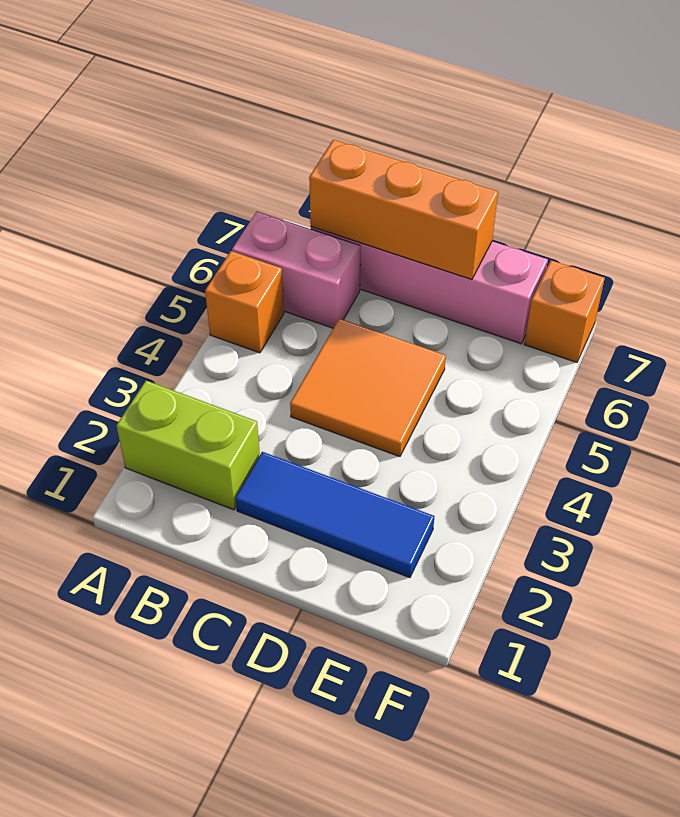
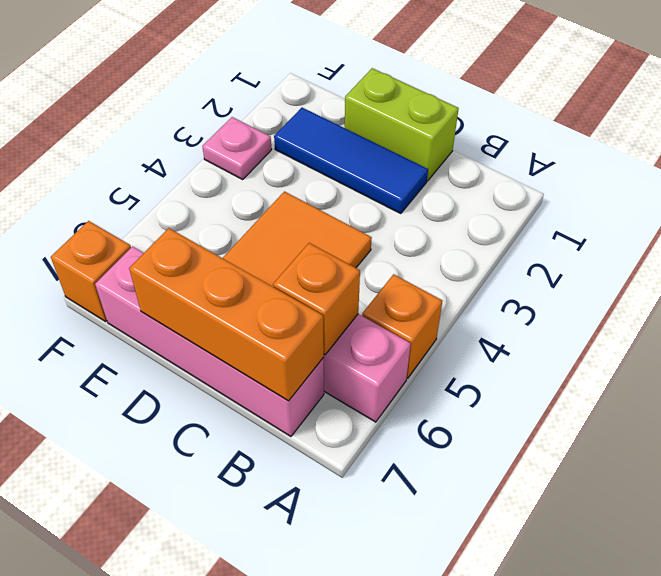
lime brick A2:B2 level 1 -> lime brick C1:D1 level 1
none -> orange brick B6 level 2
none -> pink plate F3 level 1

